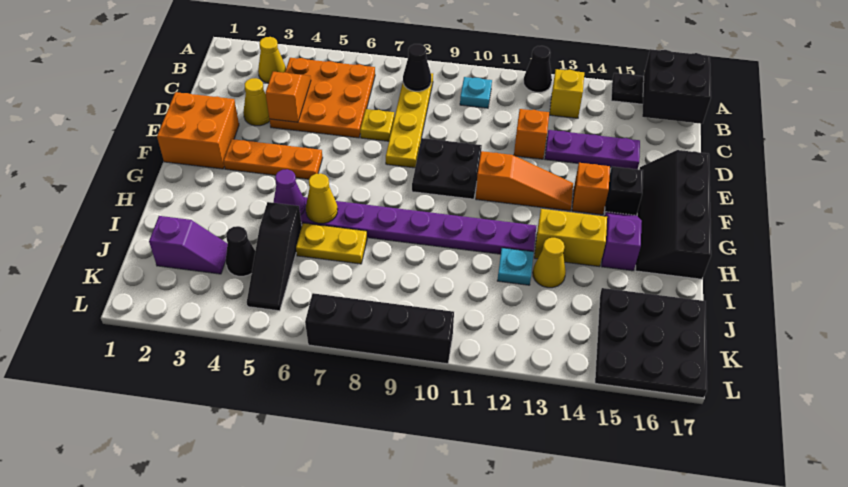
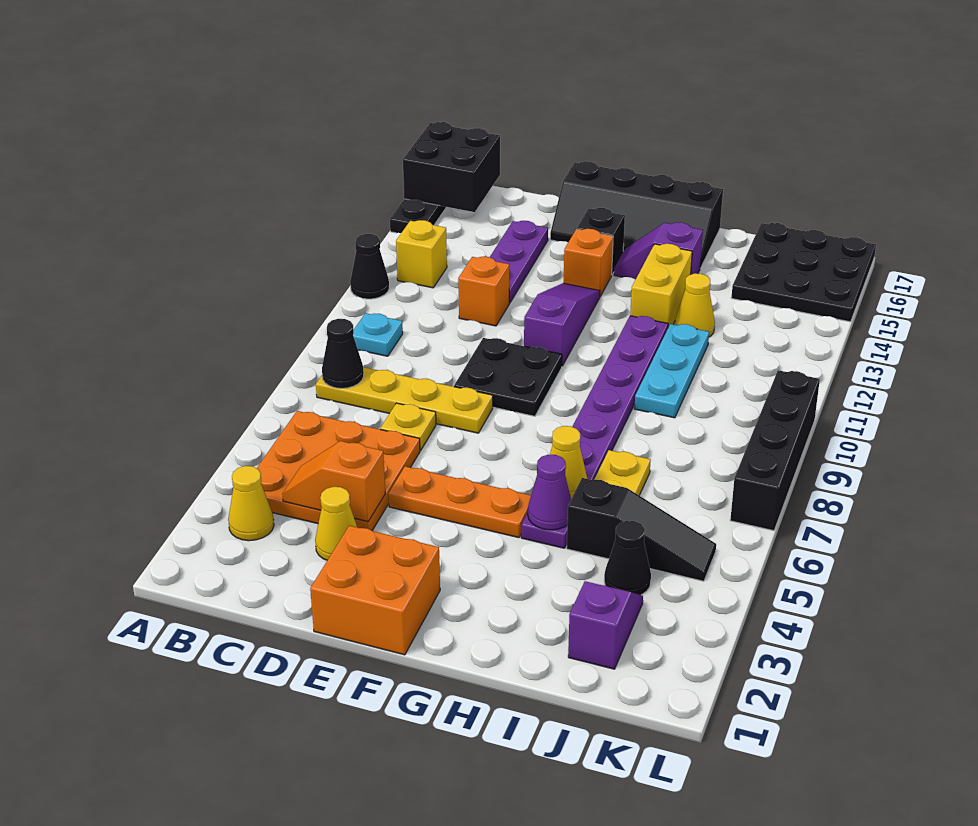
orange plate F3:F5 level 1 -> orange plate E5:G5 level 1
orange slope F11:F13 level 1 top 11 -> purple slope F11:F13 level 1 top 11
cyan plate I12 level 1 -> cyan plate I10:I12 level 1

